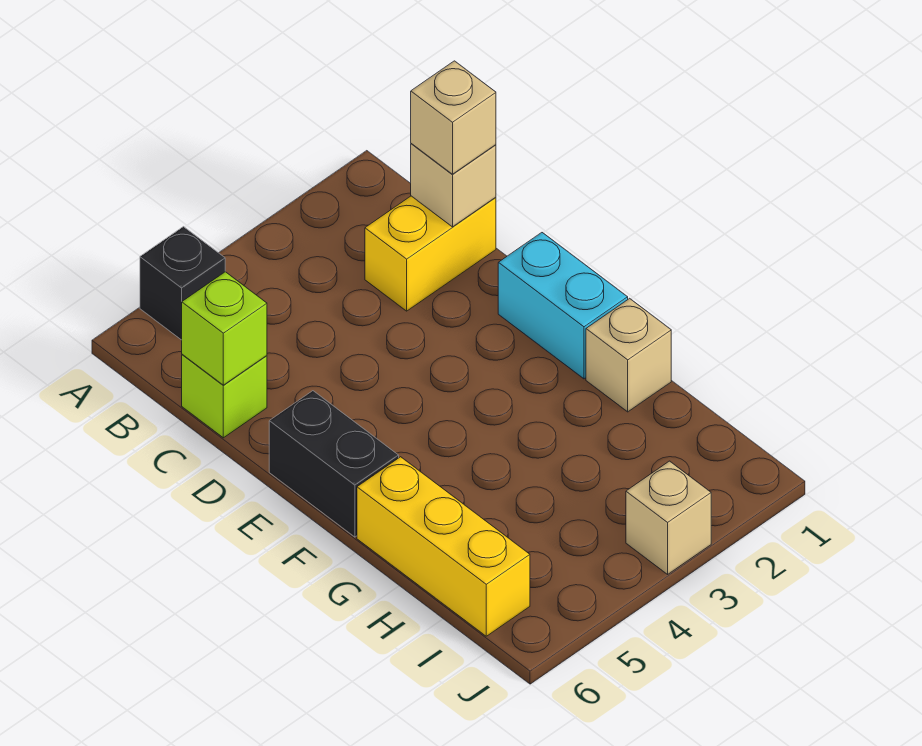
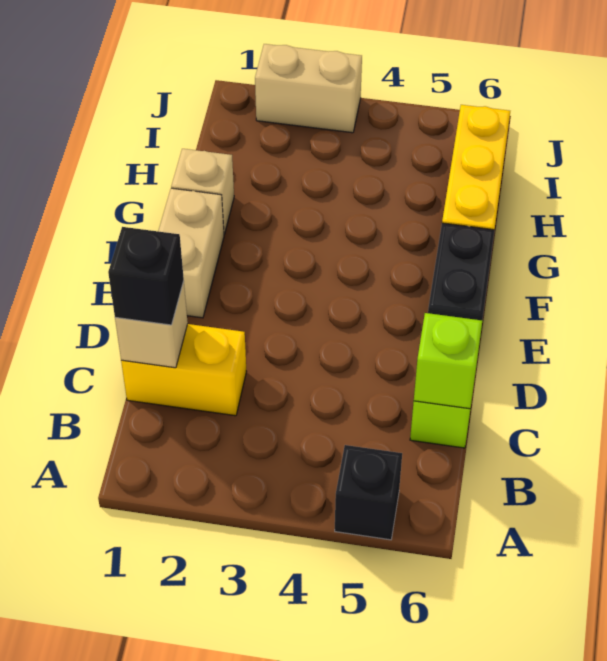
tan brick C1 level 3 -> black brick C1 level 3
cyan brick E1:F1 level 1 -> tan brick E1:F1 level 1
tan brick J3 level 1 -> tan brick J2:J3 level 1

